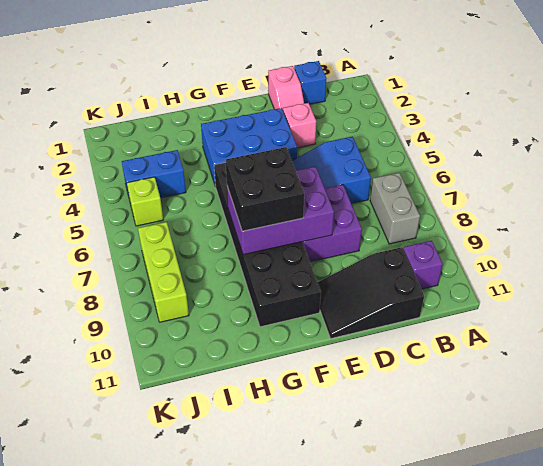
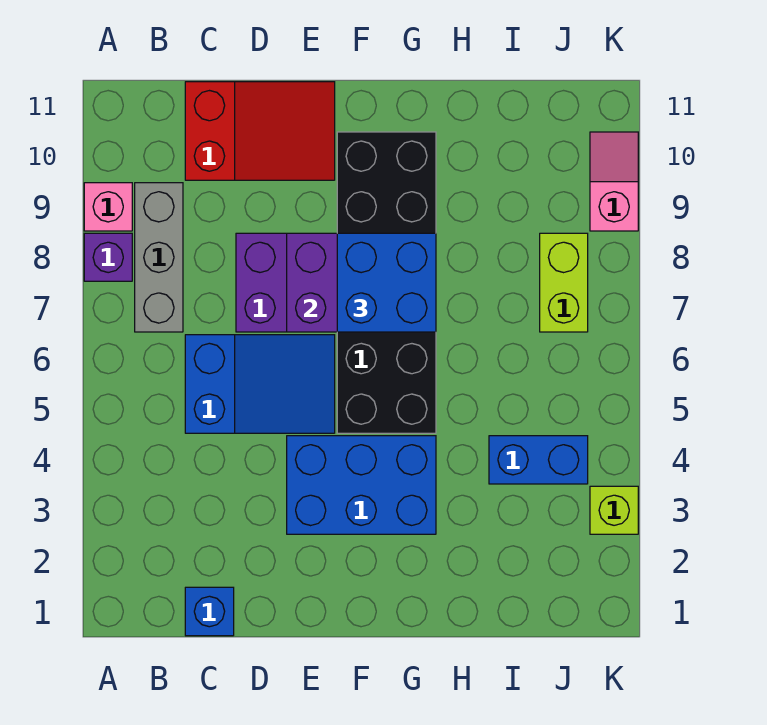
grey brick B7:B8 level 1 -> grey brick B7:B9 level 1
purple brick B10 level 1 -> purple brick A8 level 1
black slope C10:E11 level 1 top C -> red slope C10:E11 level 1 top C
pink slope D1:D2 level 1 top 1 -> pink slope K9:K10 level 1 top 9
pink brick D3 level 1 -> pink brick A9 level 1
black brick F7:G8 level 3 -> blue brick F7:G8 level 3
lime brick J5 level 1 -> lime brick K3 level 1
lime brick J7:J9 level 1 -> lime brick J7:J8 level 1

